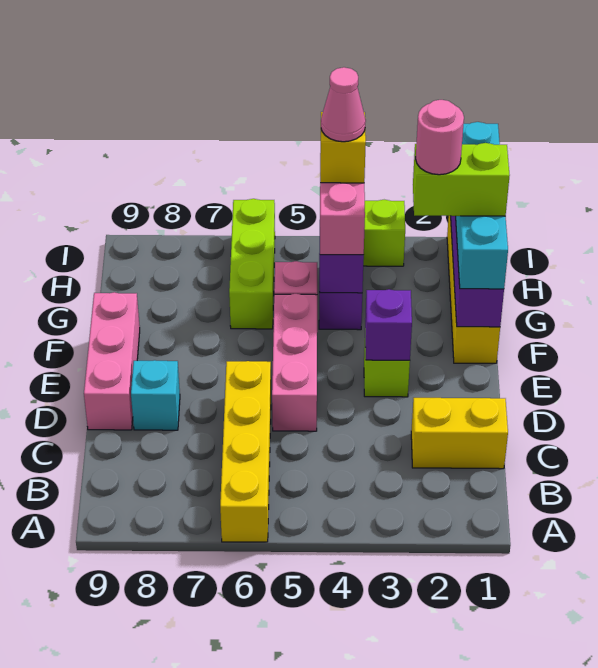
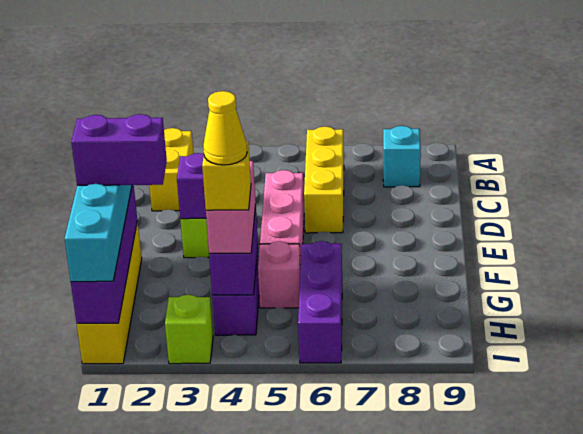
yellow brick A6:D6 level 1 -> yellow brick B6:D6 level 1
yellow brick C1:C2 level 1 -> yellow brick B2:C2 level 1
cyan brick D8 level 1 -> cyan brick B8 level 1
pink brick D9:F9 level 1 -> none
lime brick G1:G2 level 4 -> purple brick G1:G2 level 4
pink round brick G2 level 5 -> none
lime brick G6:I6 level 1 -> purple brick G6:I6 level 1
pink cone H4 level 5 -> yellow cone H4 level 5

